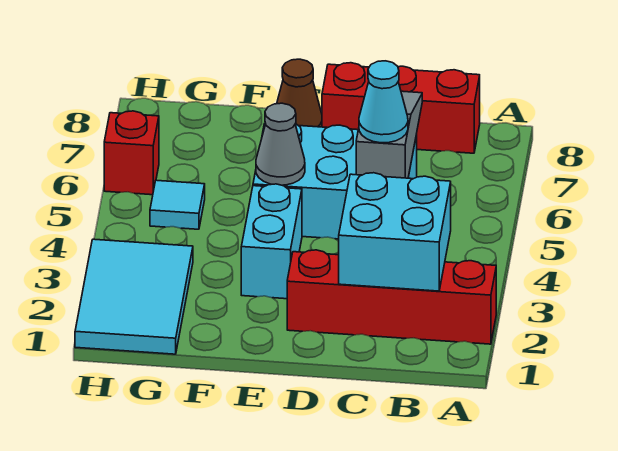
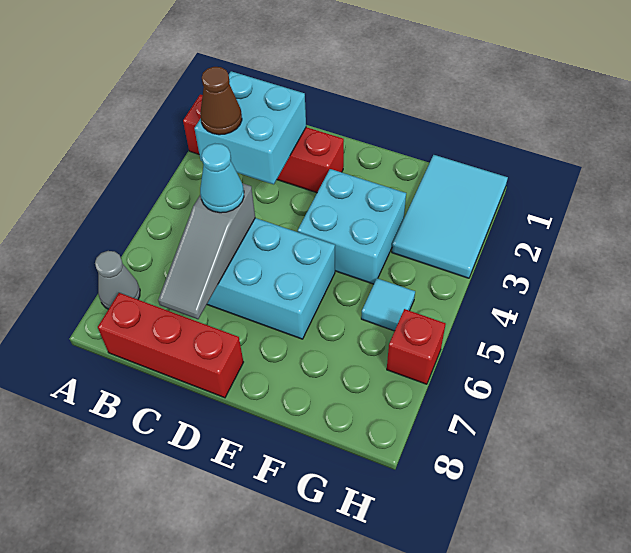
cyan brick E3:E4 level 1 -> cyan brick E3:F4 level 1
grey cone E5 level 2 -> grey cone A7 level 1
brown cone E8 level 1 -> brown cone B3 level 3

